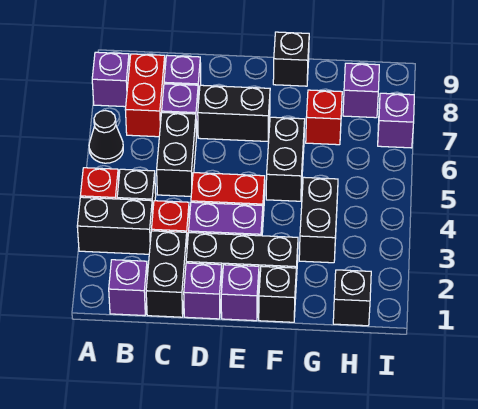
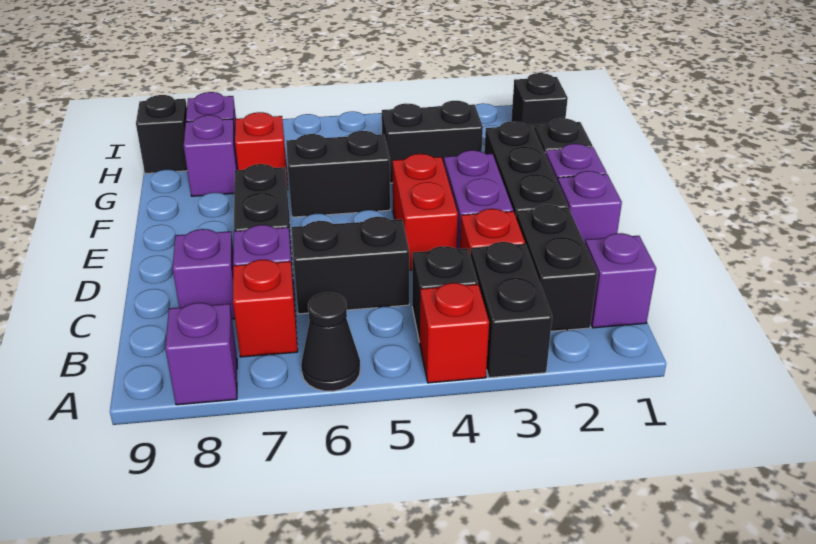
red brick B7:B8 level 1 -> red brick B7 level 1
black brick C1:C2 level 1 -> black brick B2:C2 level 1
black brick F9 level 1 -> black brick H9 level 1
purple brick I7 level 1 -> purple brick G8 level 1

